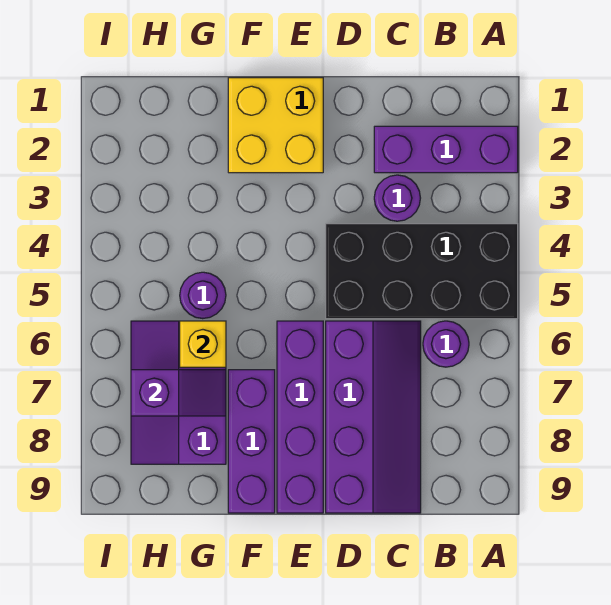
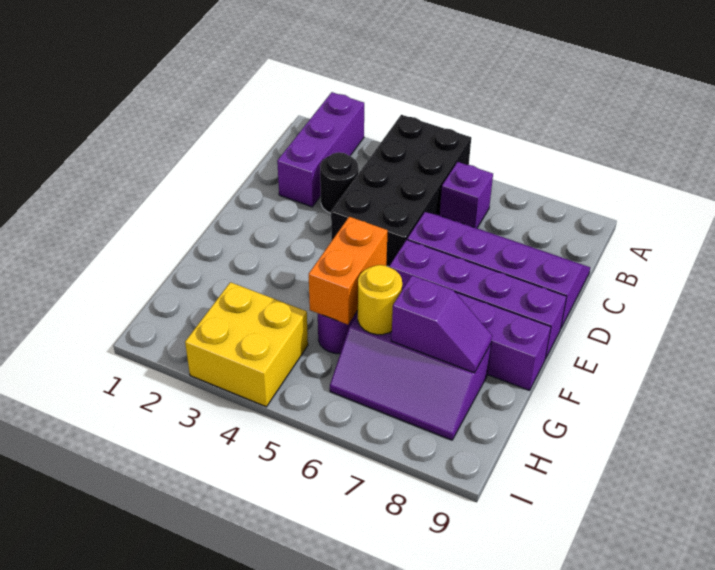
purple round brick B6 level 1 -> purple brick B6 level 1
purple round brick C3 level 1 -> black round brick C3 level 1
yellow brick E1:F2 level 1 -> yellow brick H3:I4 level 1
none -> orange brick F5:G5 level 2
yellow brick G6 level 2 -> yellow round brick G6 level 2
purple slope G7:H7 level 2 top H -> purple slope G7:G8 level 2 top 7

